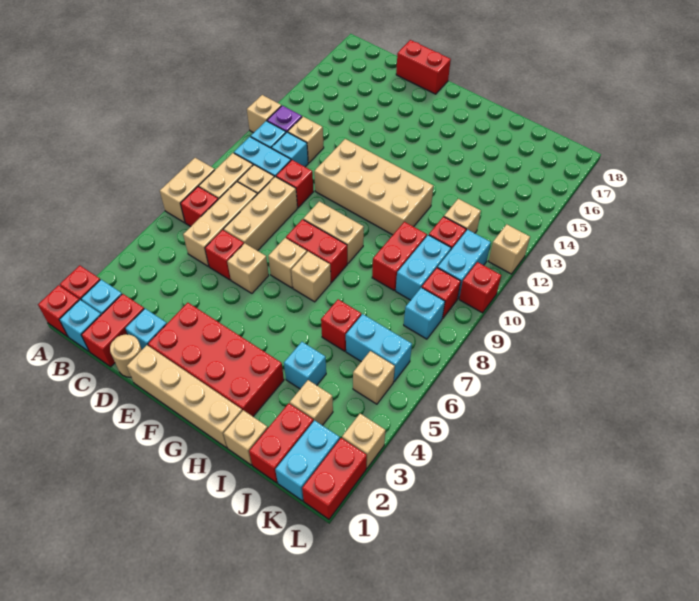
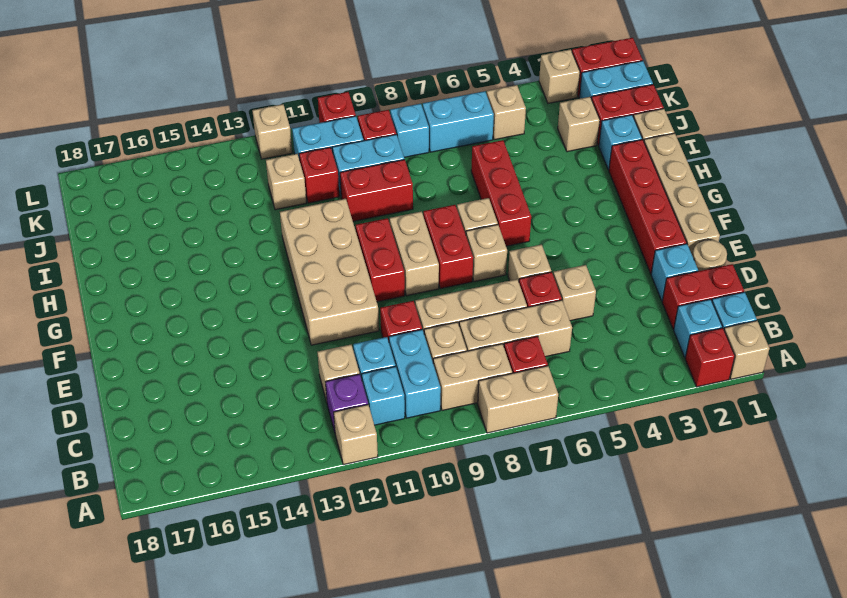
red brick A1 level 1 -> tan brick A1 level 1
none -> tan brick D5 level 1
red brick D18:E18 level 1 -> red brick F10:G10 level 1
red brick E2:H3 level 1 -> red brick E2:H2 level 1
cyan brick I4 level 1 -> cyan brick I2 level 1
red brick I6 level 1 -> red brick G6:I6 level 1
cyan brick J6:K6 level 1 -> cyan brick K6:K7 level 1

